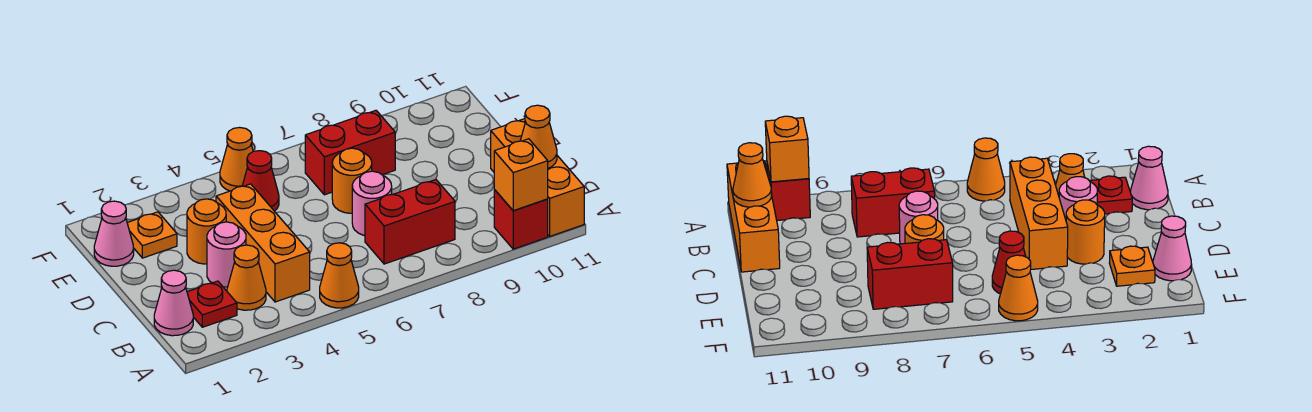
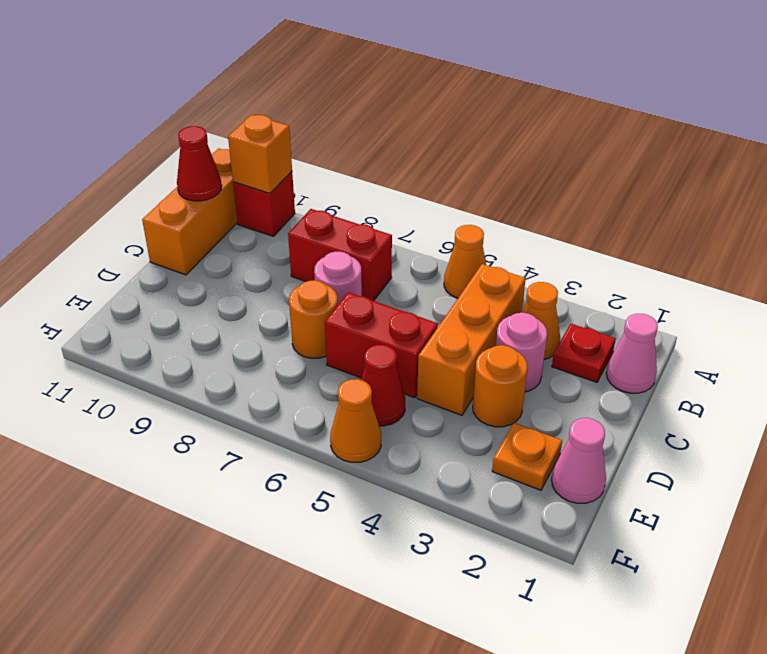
orange cone B11 level 2 -> red cone B11 level 2
red brick E7:E8 level 1 -> red brick D5:D6 level 1

